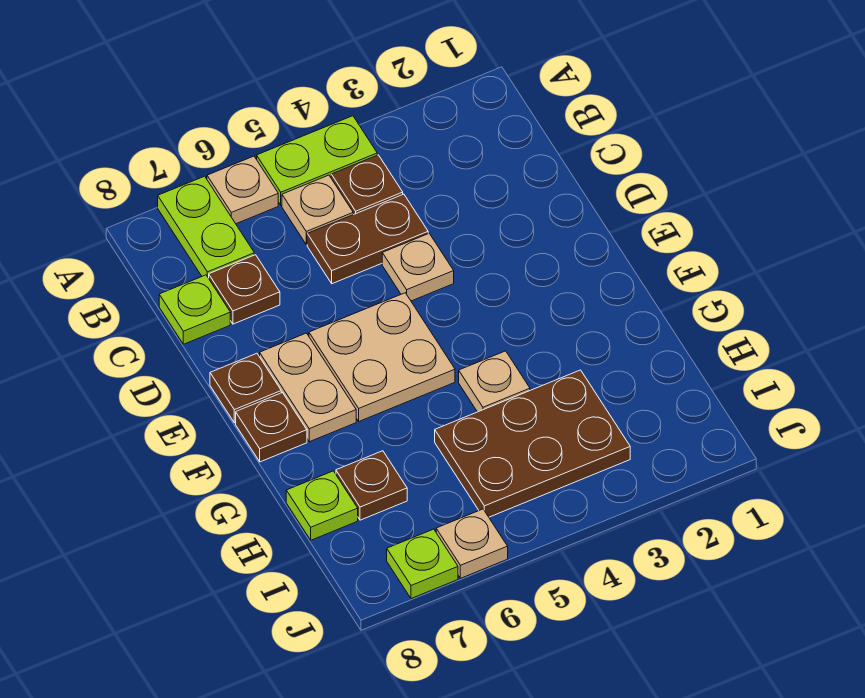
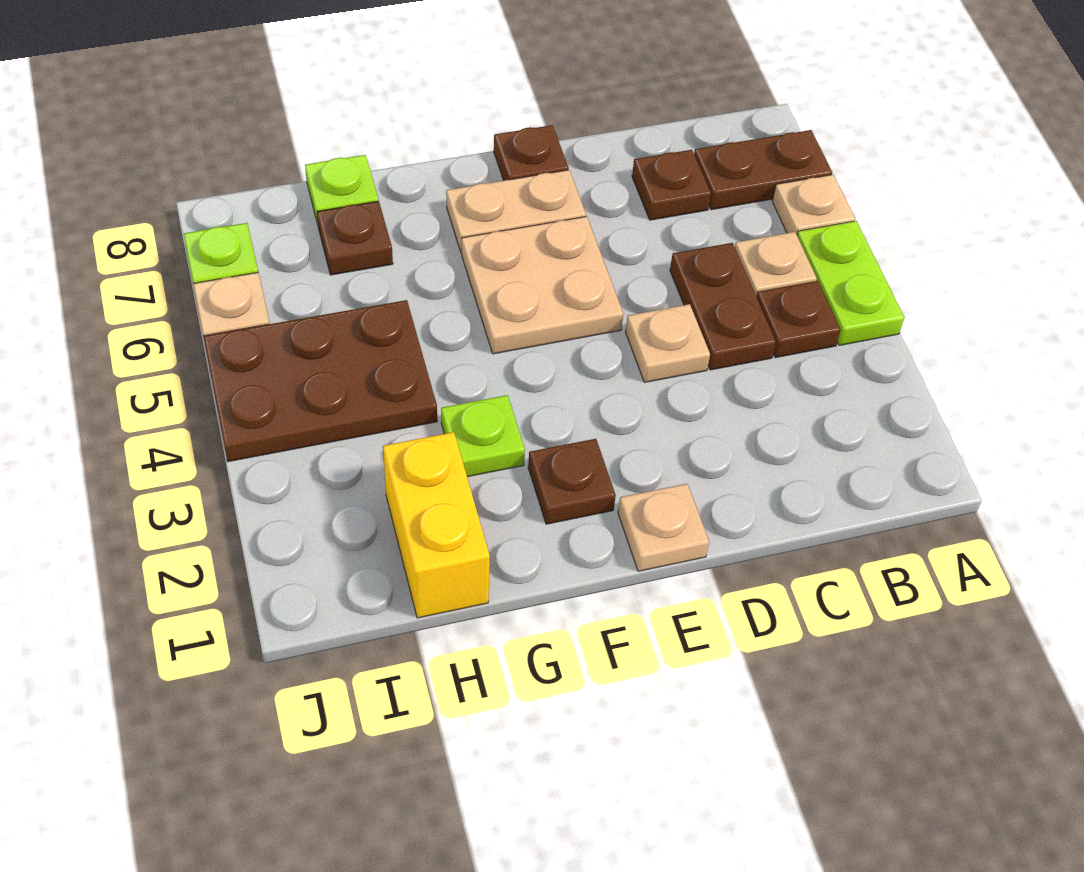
lime plate A7:B7 level 1 -> brown plate A7:B7 level 1
lime plate C8 level 1 -> lime plate G3 level 1
brown plate F8 level 1 -> brown plate F2 level 1
tan plate G4 level 1 -> tan plate E1 level 1
none -> yellow brick H1:H2 level 1
brown plate H3:I5 level 1 -> brown plate H4:J5 level 1

